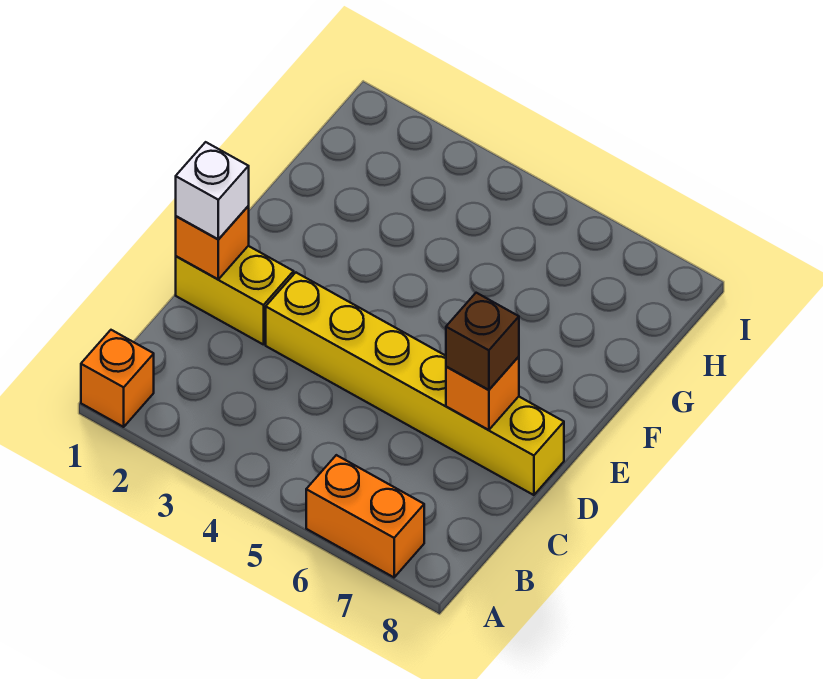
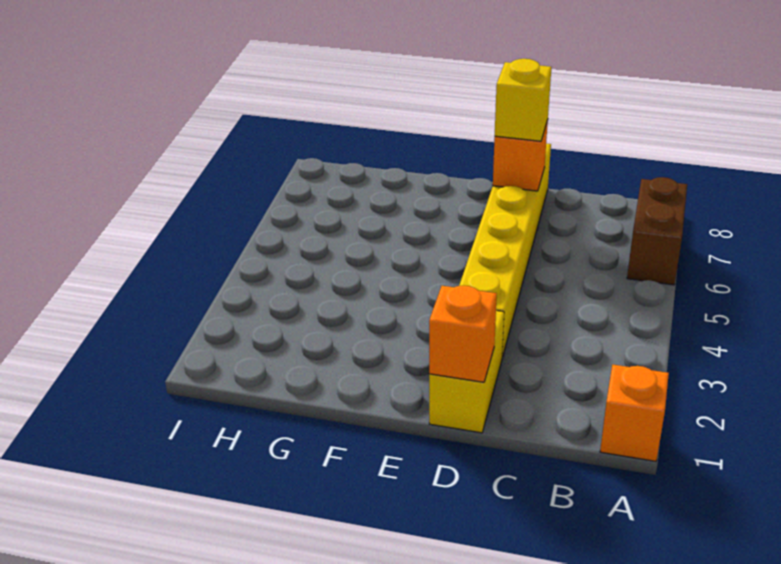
orange brick A6:A7 level 1 -> brown brick A6:A7 level 1
white brick D1 level 3 -> none
brown brick D7 level 3 -> yellow brick D7 level 3

